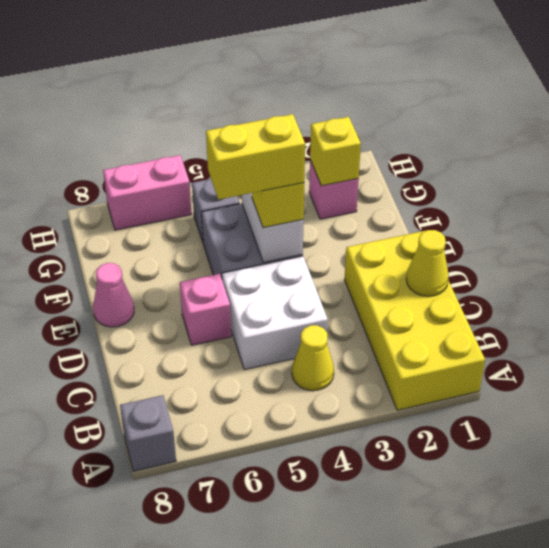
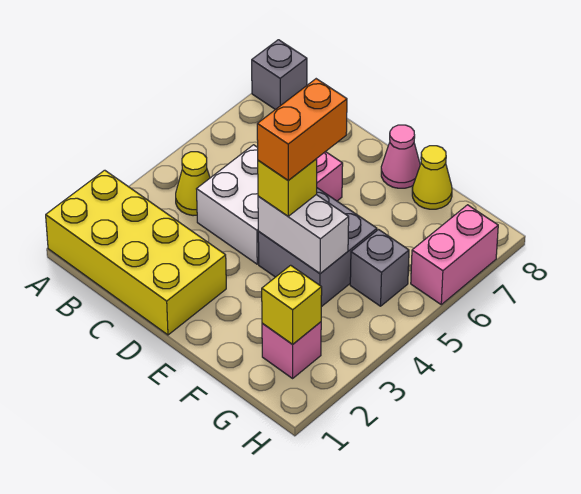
yellow cone C1 level 2 -> yellow cone F8 level 1
yellow brick E4:E5 level 4 -> orange brick E4:E5 level 4

